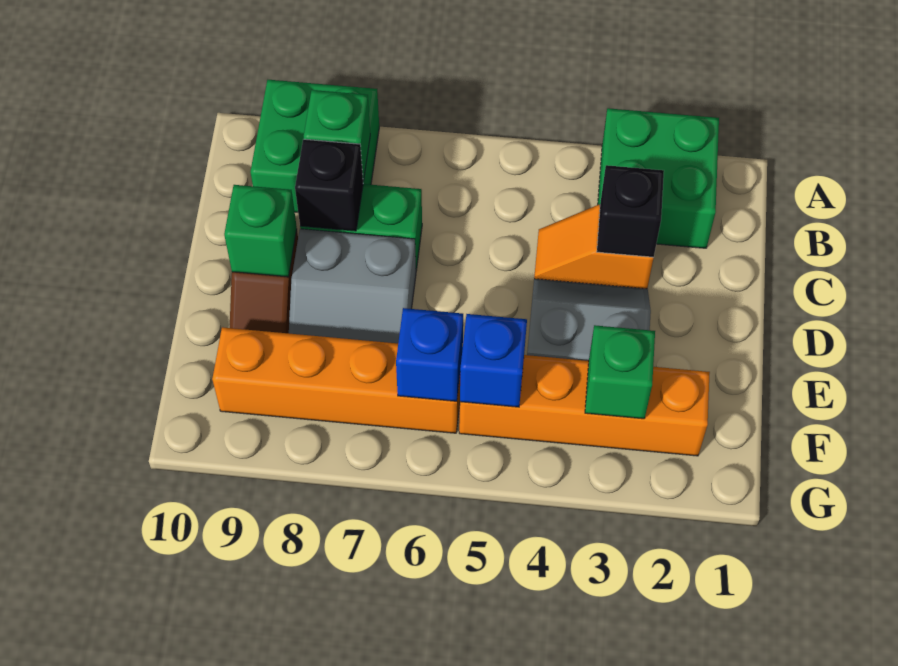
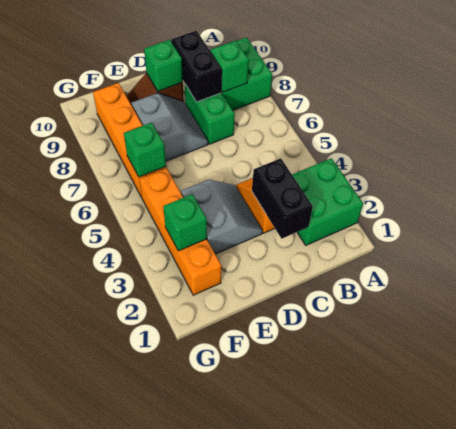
black brick C3 level 2 -> black brick C2:C3 level 2
black brick C8 level 2 -> black brick C8:C9 level 2
grey slope D7:E8 level 1 top D -> grey slope D7:E8 level 1 top E
blue brick F5 level 2 -> none
blue brick F6 level 2 -> green brick F6 level 2

